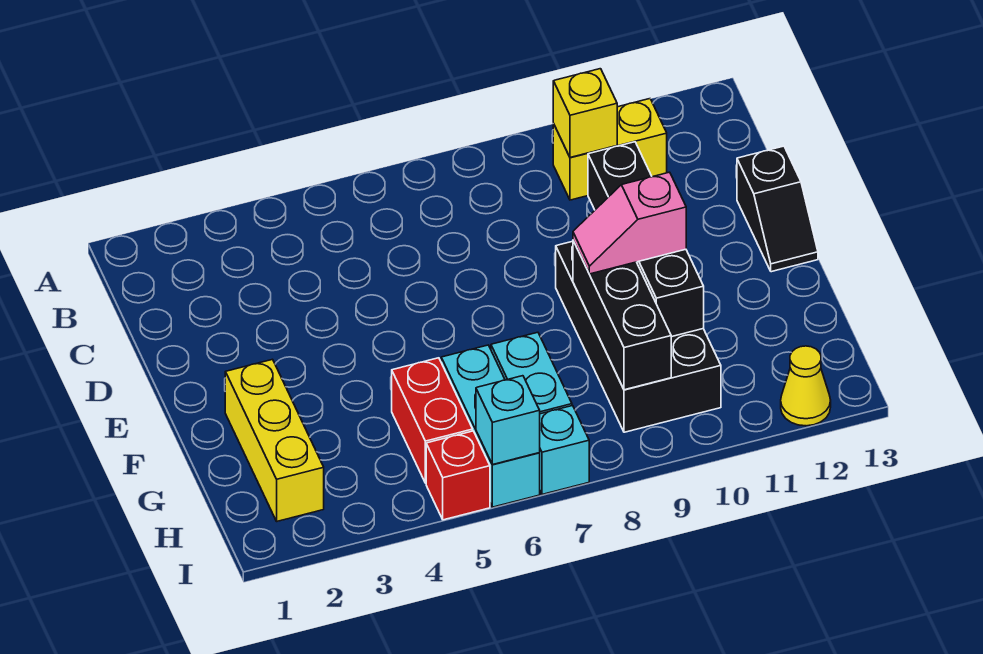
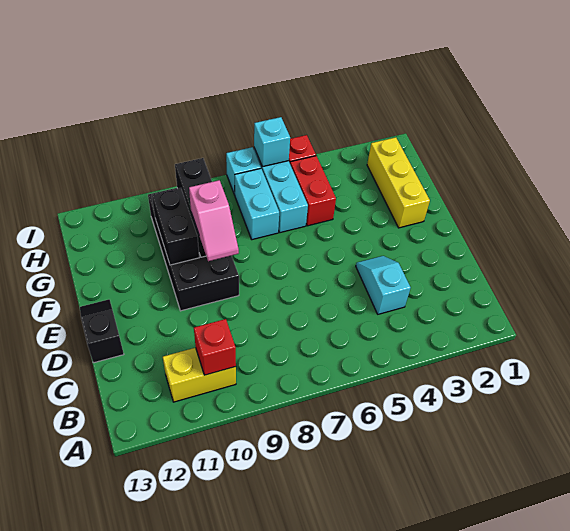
yellow brick B10 level 2 -> red brick B10 level 2
none -> cyan slope C4:D4 level 1 top C
black brick D10:G10 level 2 -> black brick F10:G10 level 2
pink slope F9:F10 level 3 top 10 -> pink slope E9:F9 level 3 top F
yellow cone I12 level 1 -> none

